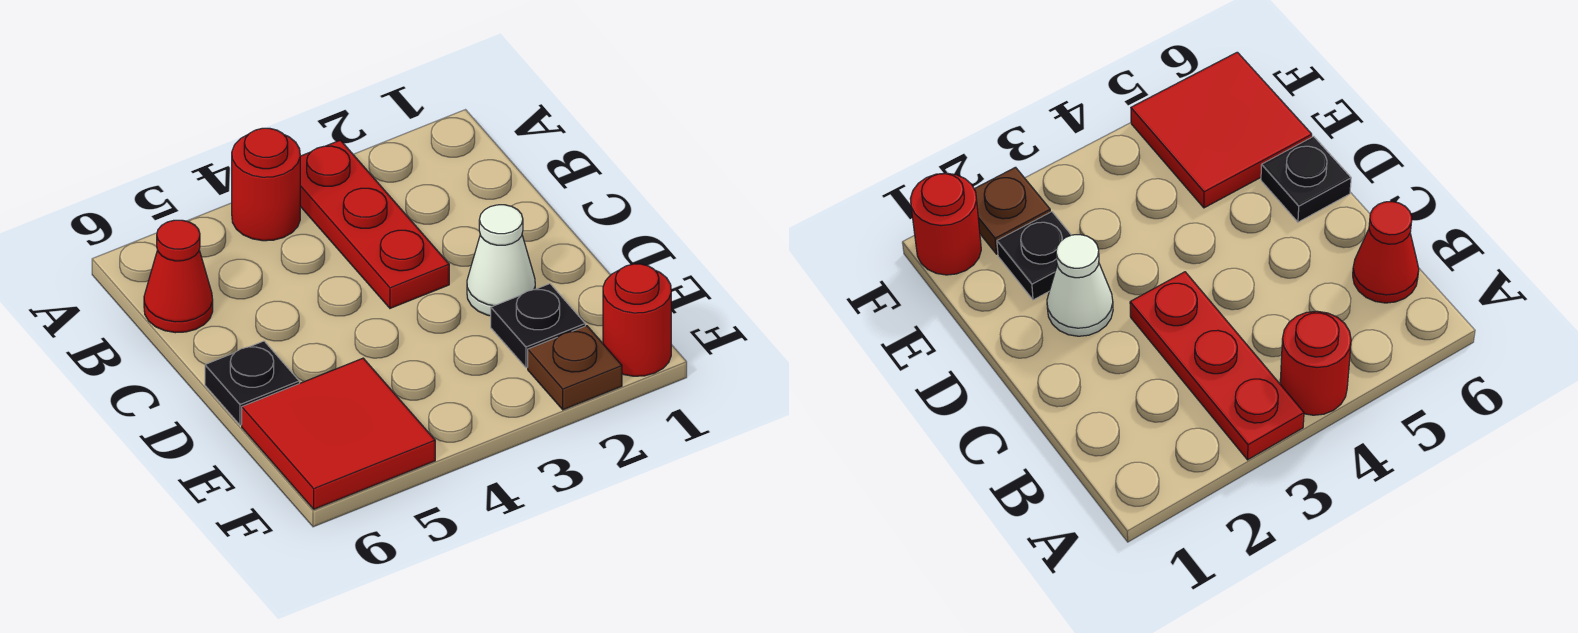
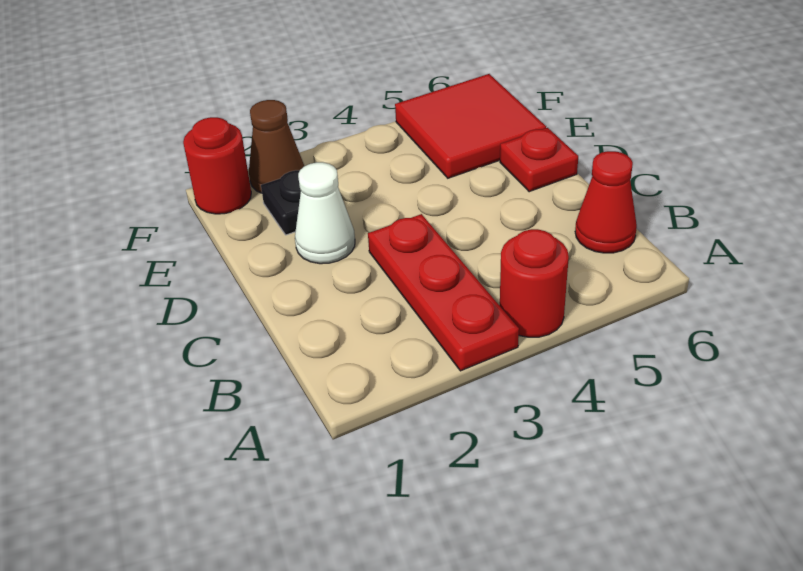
black plate D6 level 1 -> red plate D6 level 1
brown plate F2 level 1 -> brown cone F2 level 1

